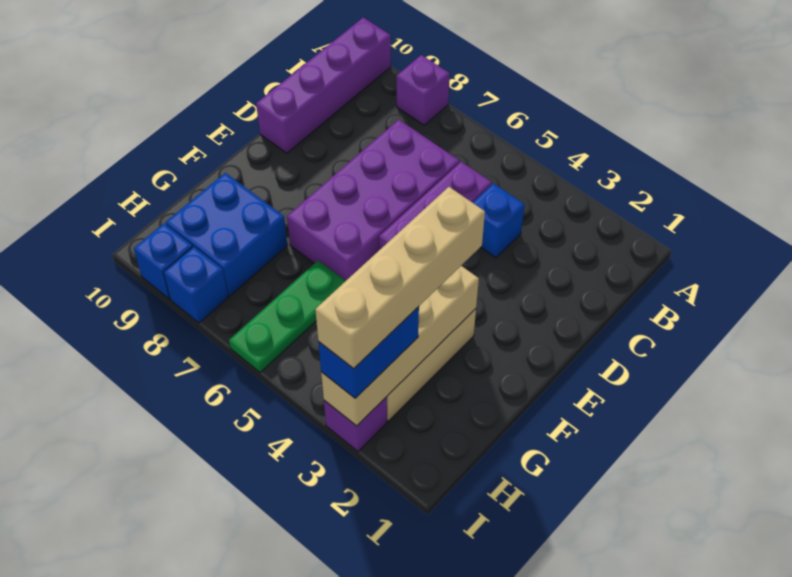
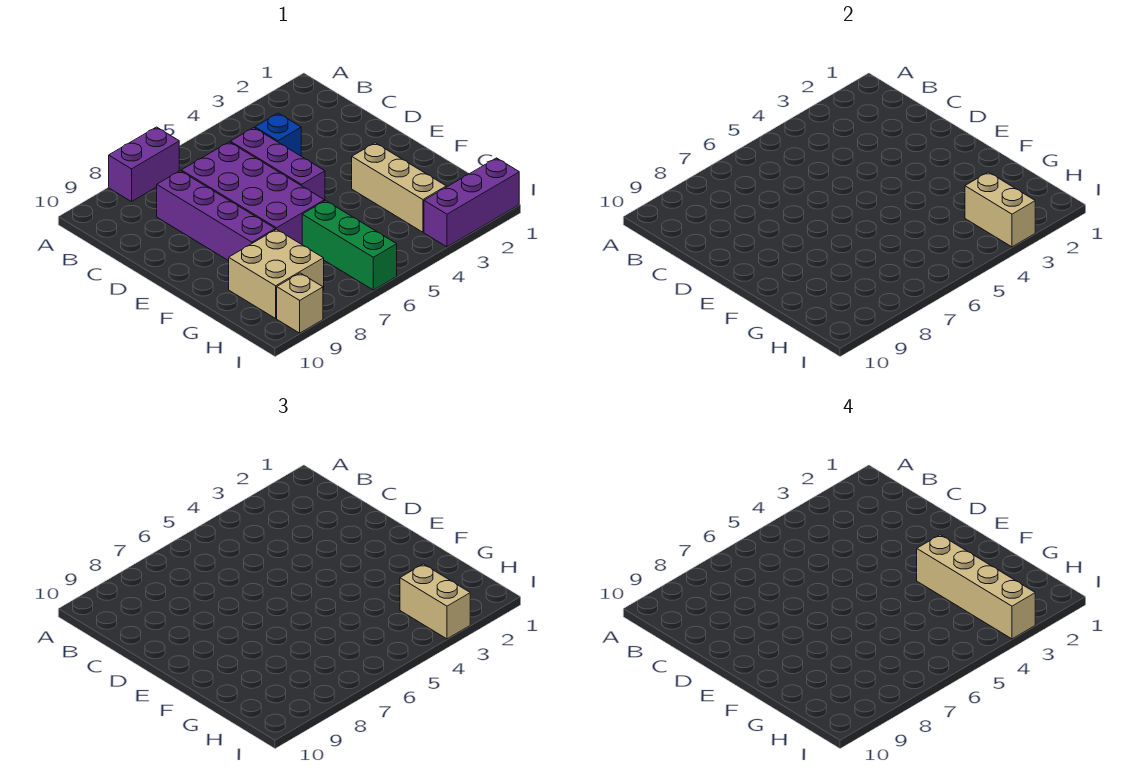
purple brick A8 level 1 -> purple brick A7:A8 level 1
purple brick A10:D10 level 1 -> purple brick C8:F8 level 1
tan brick F3:I3 level 2 -> tan brick H3:I3 level 2
green plate G6:I6 level 1 -> green brick G6:I6 level 1
blue brick G8:H9 level 1 -> tan brick G8:H9 level 1
blue brick H3:I3 level 3 -> tan brick H3:I3 level 3
purple brick I3 level 1 -> purple brick I1:I3 level 1
blue brick I8 level 1 -> none
blue brick I9 level 1 -> tan brick I9 level 1

